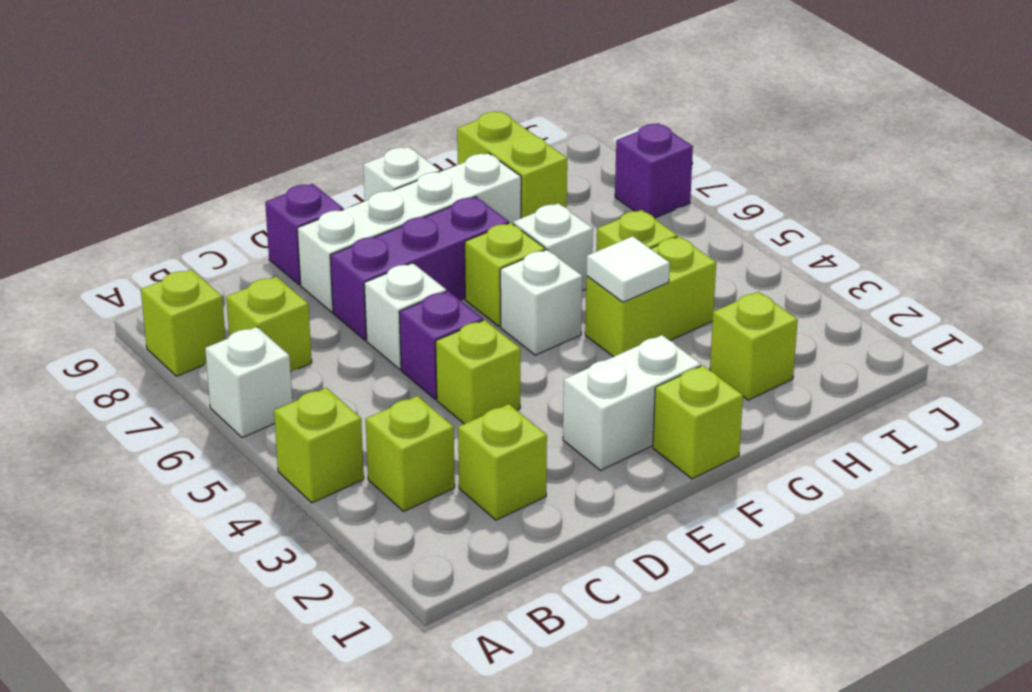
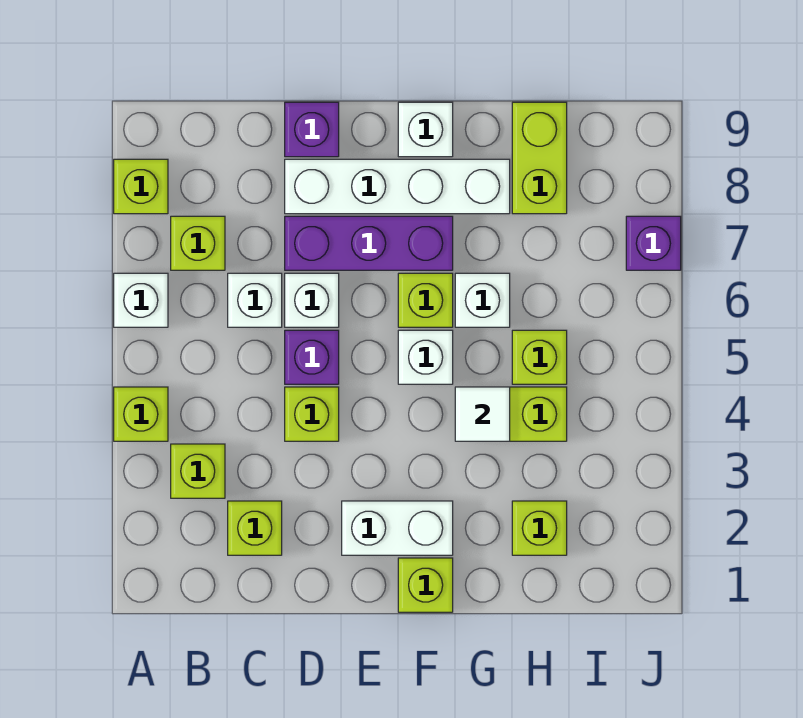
none -> white brick C6 level 1

